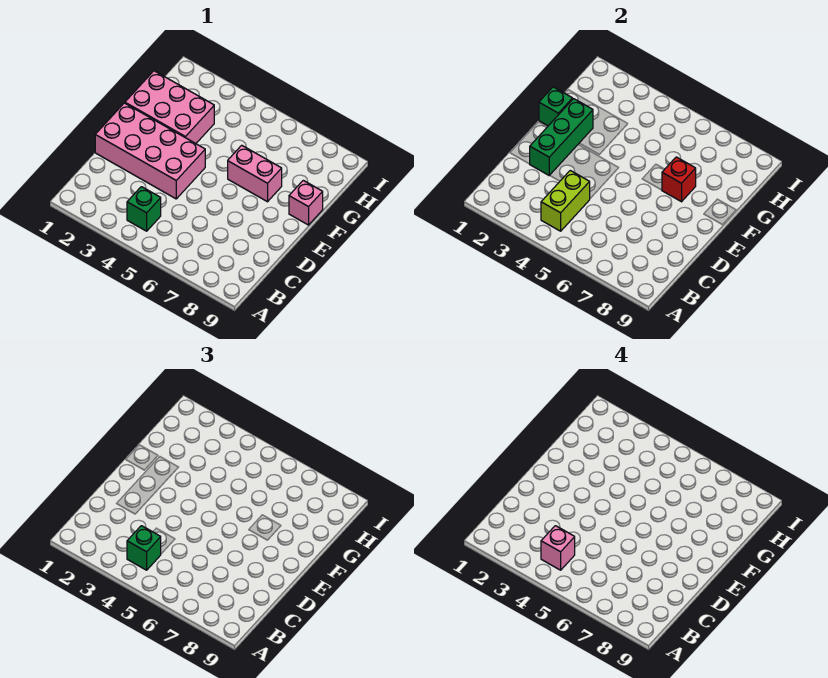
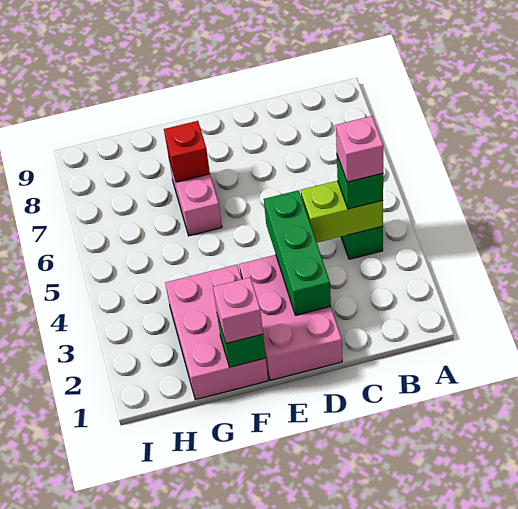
pink brick D1:E4 level 1 -> pink brick D1:E3 level 1
green brick D2:F2 level 2 -> green brick D2:D4 level 2
pink brick F9 level 1 -> pink brick F1 level 3

